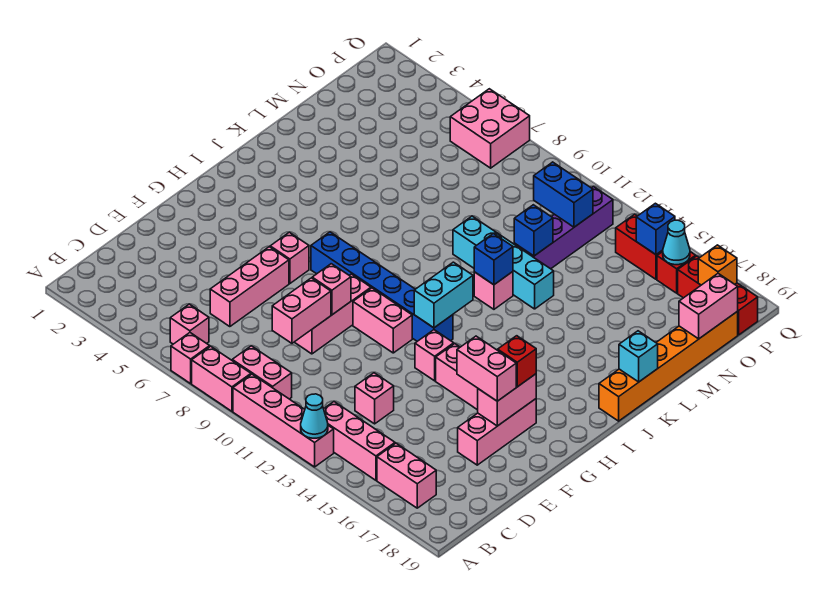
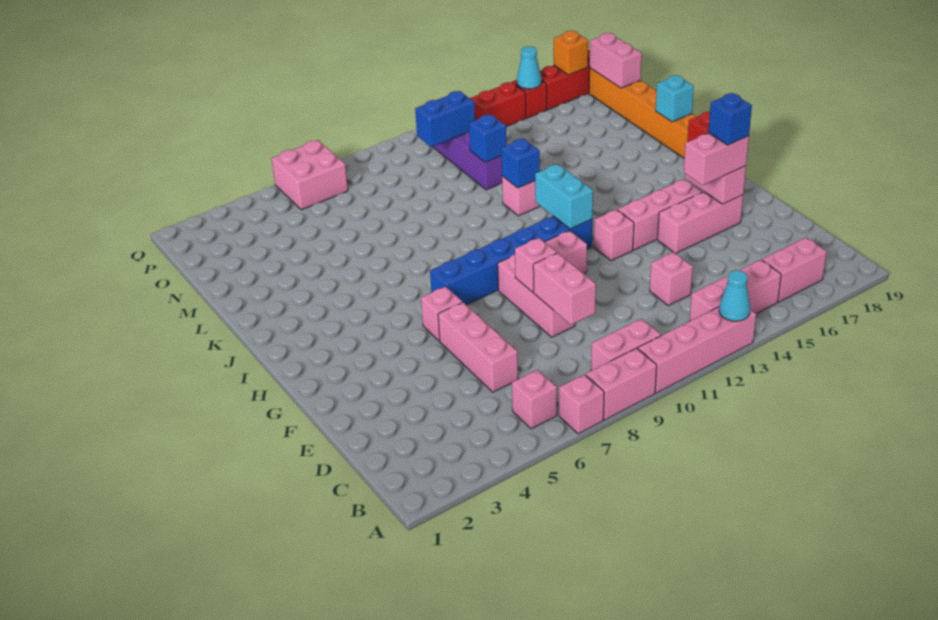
pink brick E17:G17 level 1 -> pink brick F15:F17 level 1
cyan brick L10:L13 level 1 -> none
blue brick P15 level 2 -> blue brick F17 level 4

